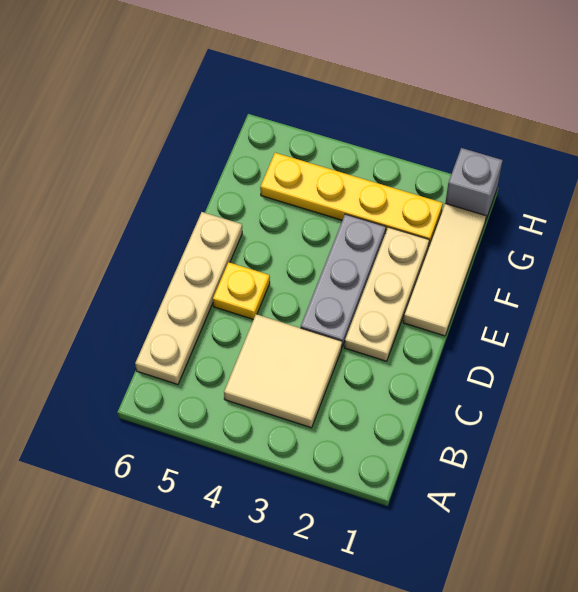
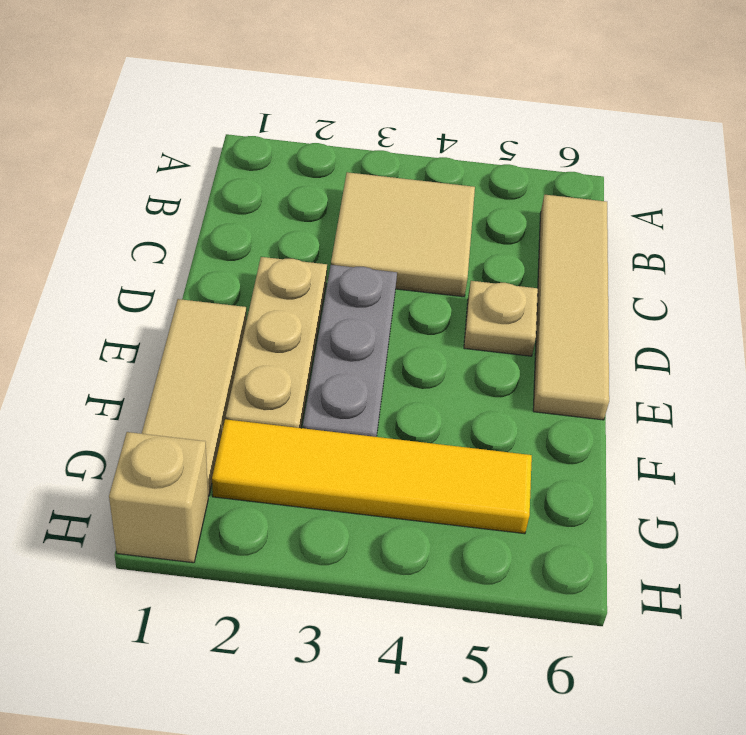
tan plate B6:E6 level 1 -> tan tile B6:E6 level 1
yellow plate D5 level 1 -> tan plate D5 level 1
yellow plate G2:G5 level 1 -> yellow tile G2:G5 level 1
grey brick H1 level 1 -> tan brick H1 level 1

